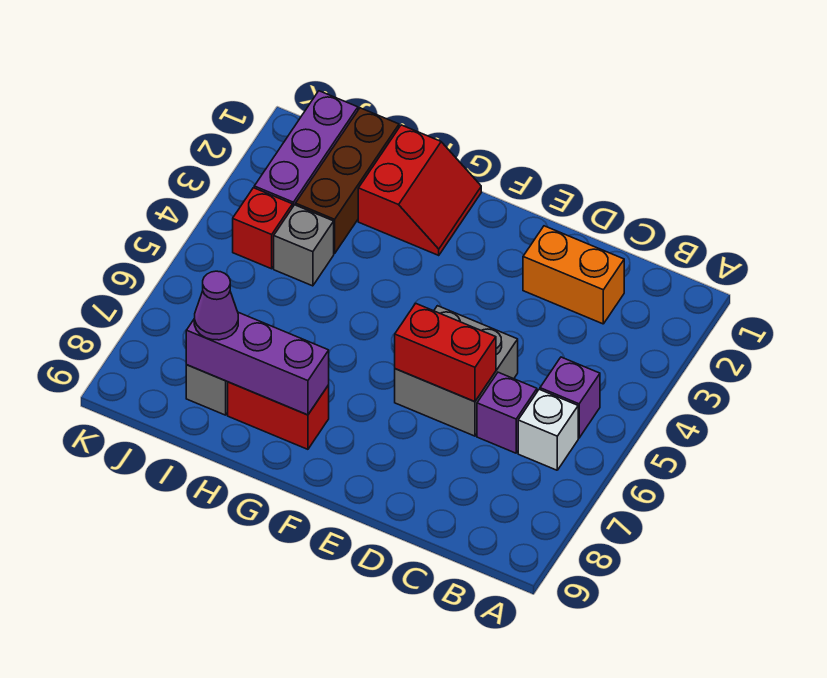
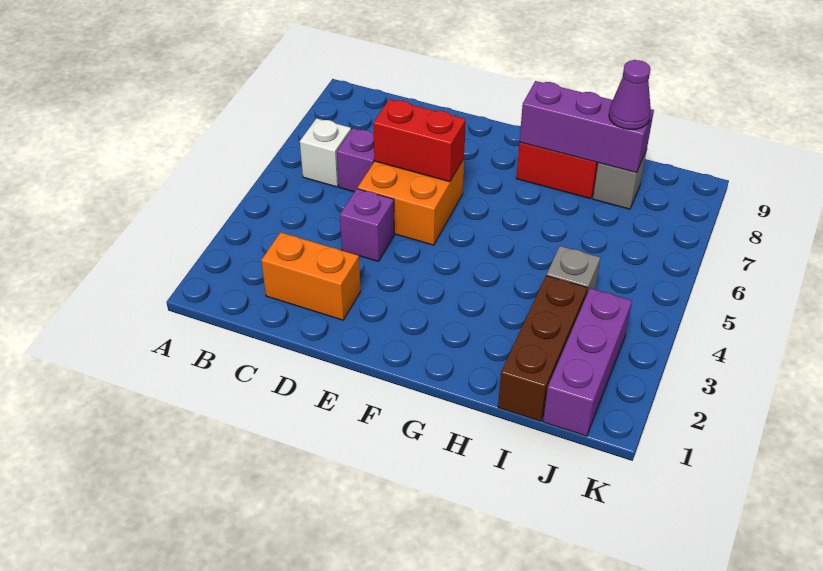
purple brick B5 level 1 -> purple brick D4 level 1
grey brick D5:E6 level 1 -> orange brick D5:E6 level 1
red slope G1:H2 level 1 top H -> none
red brick J4 level 1 -> none

